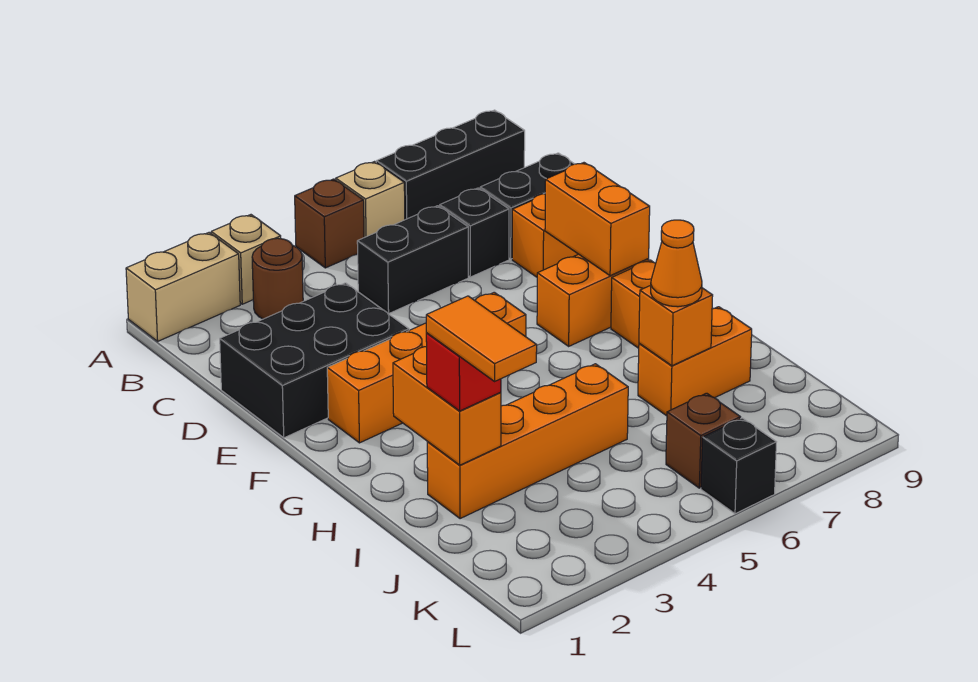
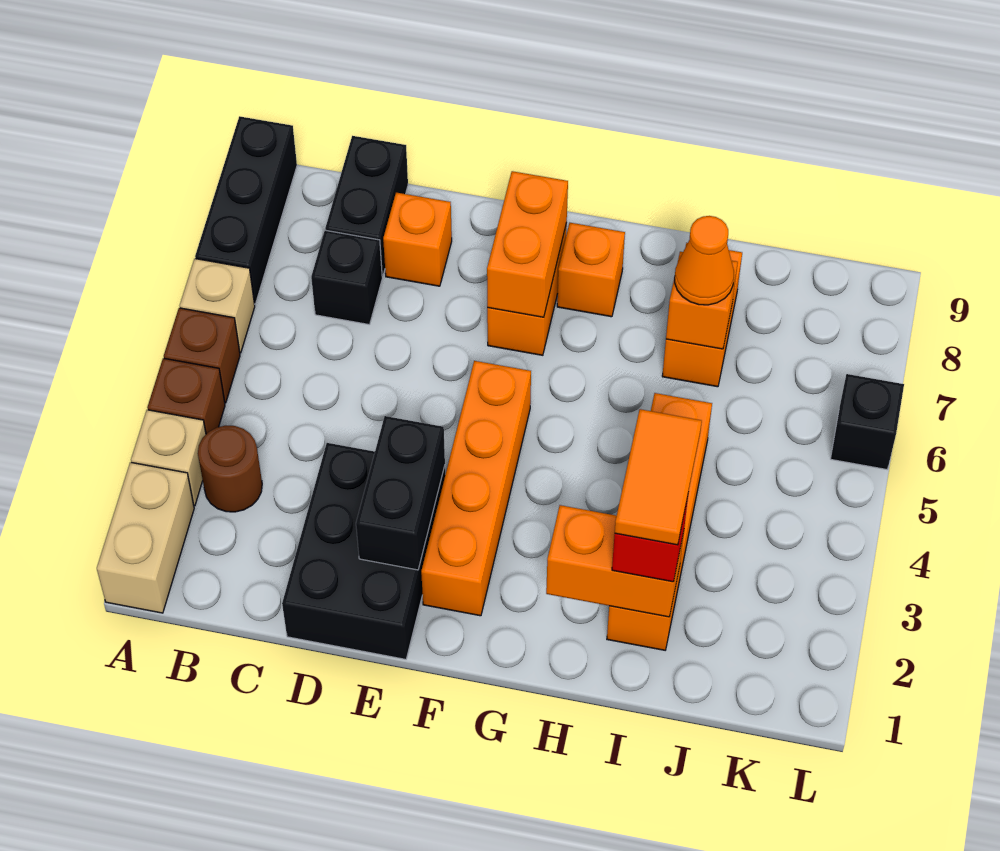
black brick C5:C6 level 1 -> black brick E2:E3 level 2
orange brick E8:F8 level 2 -> orange brick F7:F8 level 2
orange tile I2:J2 level 4 -> orange tile I2:I3 level 4
brown brick K6 level 1 -> brown brick A4 level 1

